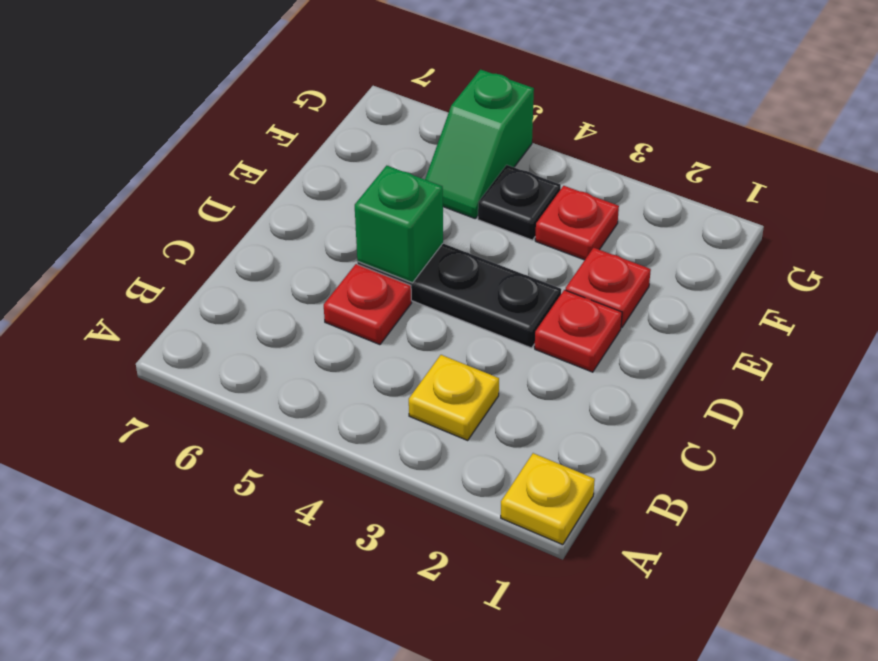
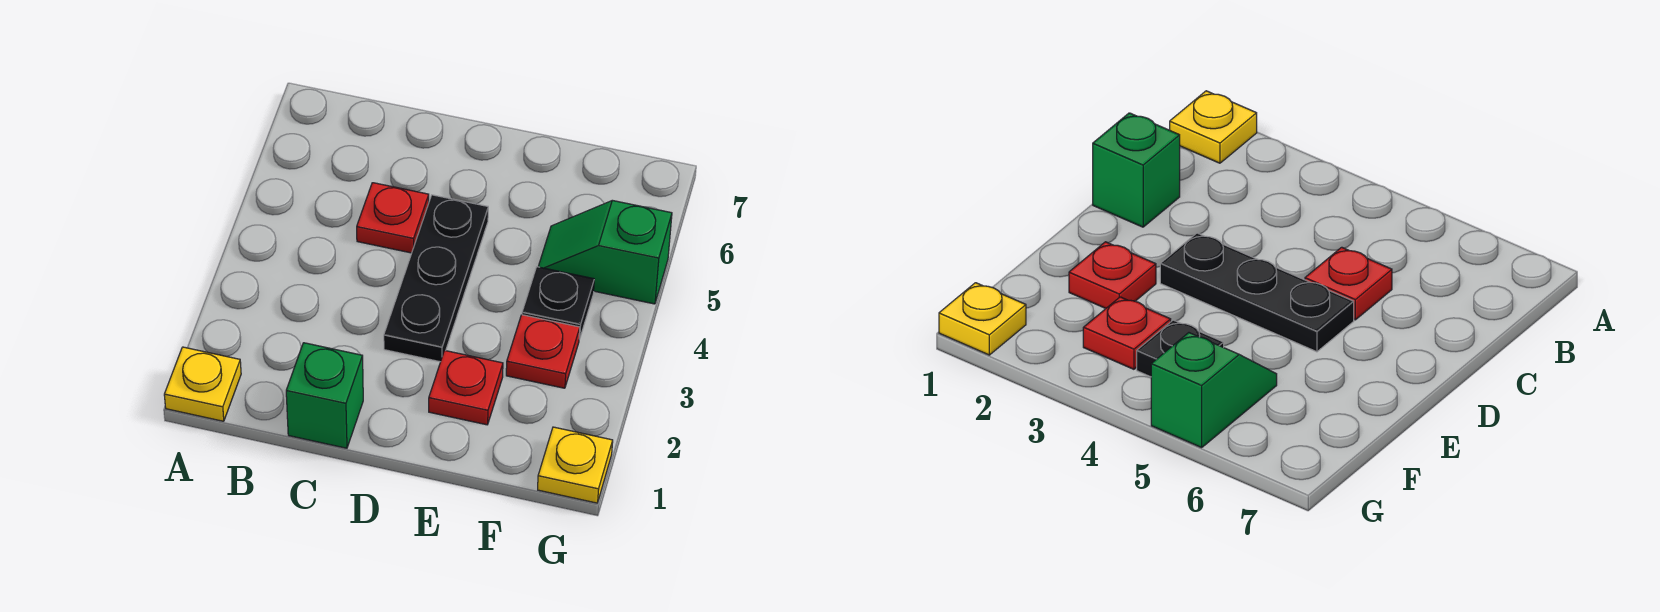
yellow plate B3 level 1 -> yellow plate G1 level 1
red plate D2 level 1 -> none
green brick D5 level 2 -> green brick C1 level 1

